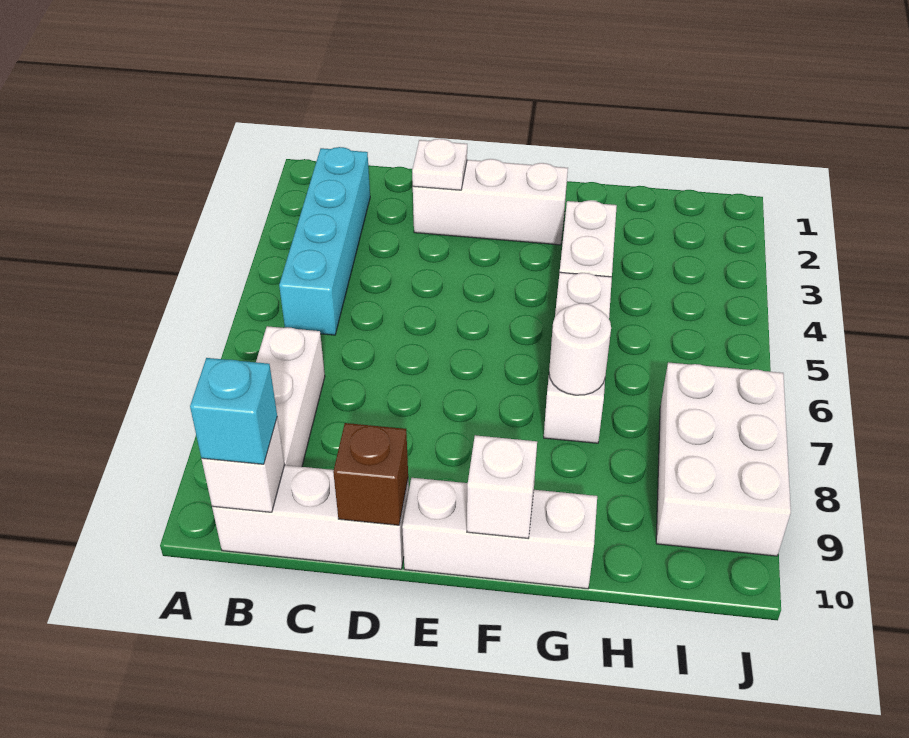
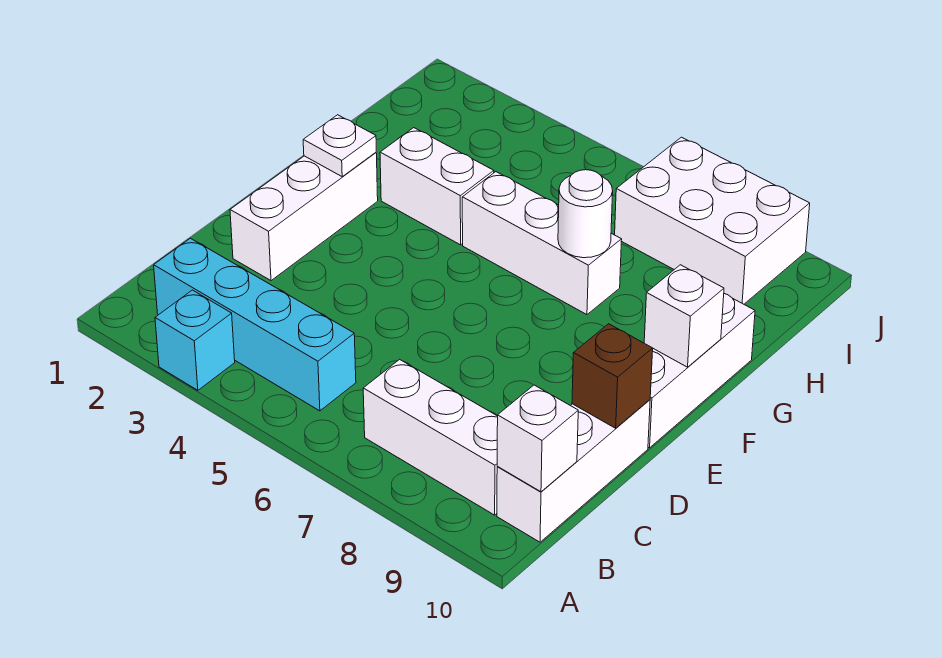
cyan brick B10 level 3 -> cyan brick A3 level 1
white plate D2 level 2 -> white plate F2 level 2

